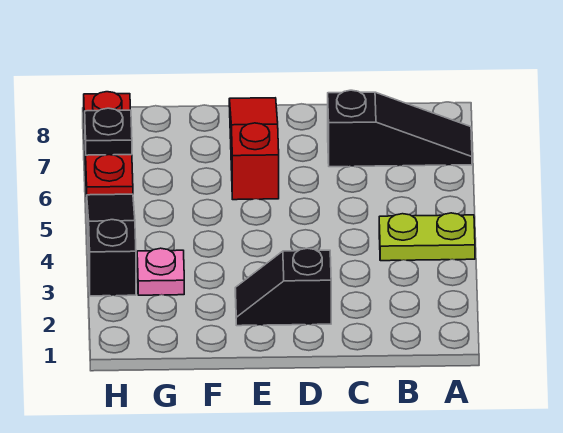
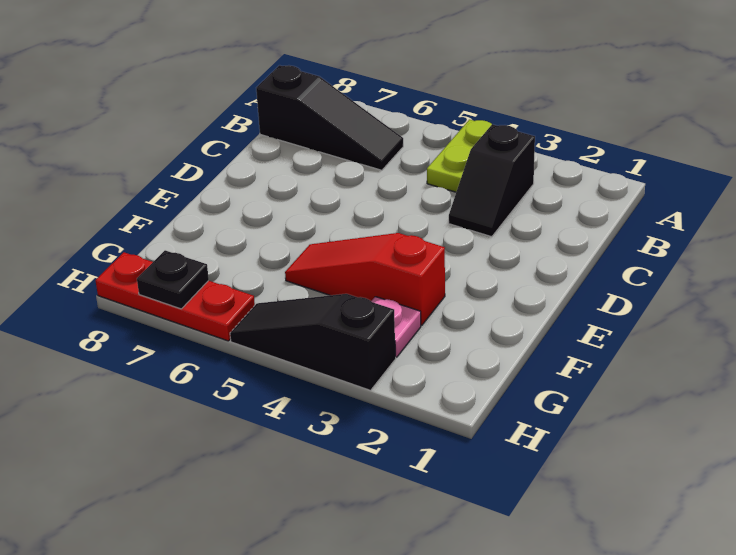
black slope A7:C7 level 1 top C -> black slope B6:B8 level 1 top 8
black slope D2:E2 level 1 top D -> black slope B3:C3 level 1 top B
red slope E6:E8 level 1 top 6 -> red slope F3:F5 level 1 top 3

